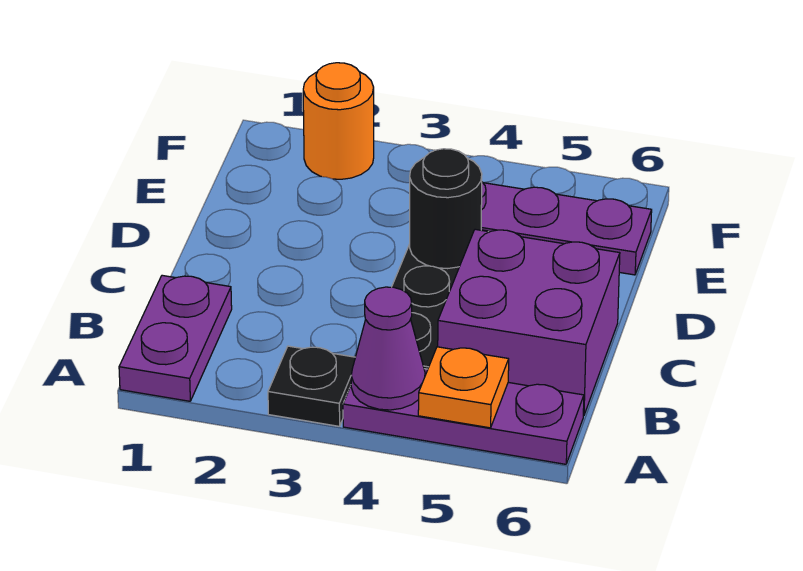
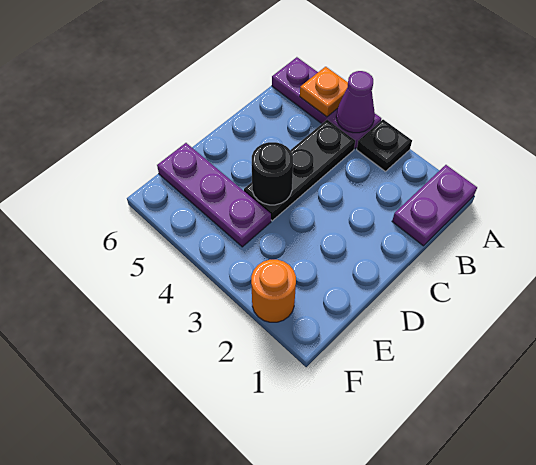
purple brick B5:C6 level 1 -> none

